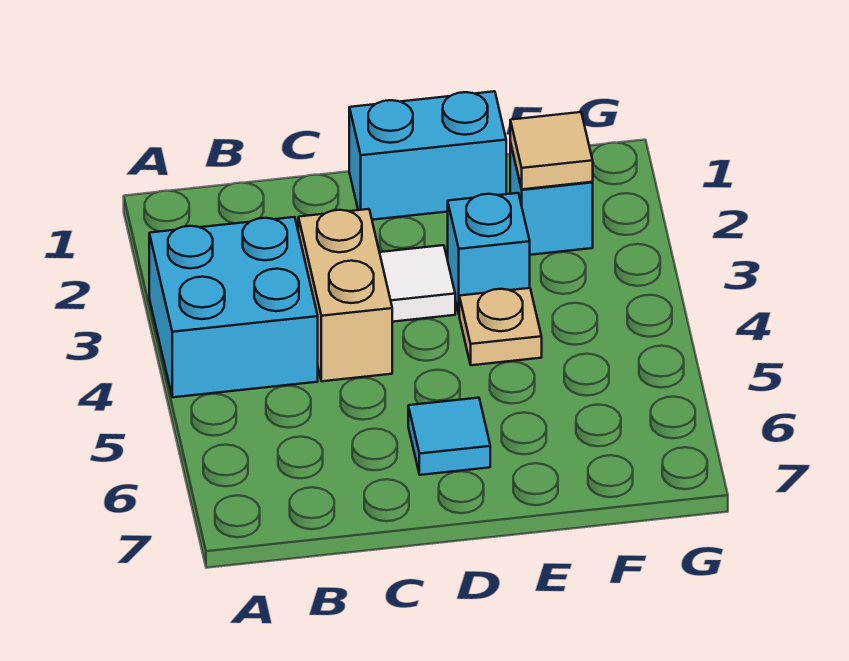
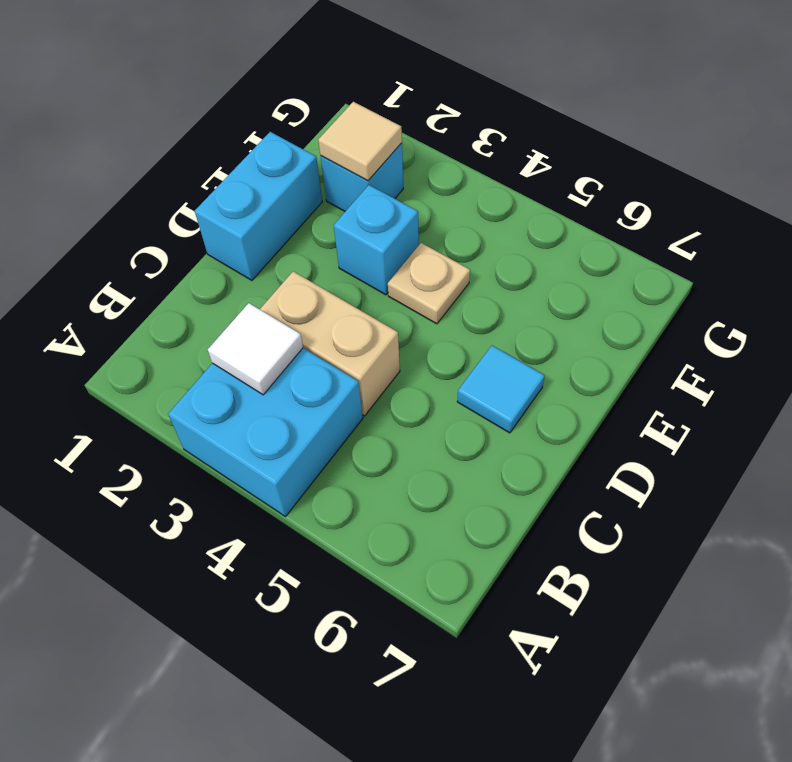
white tile D3 level 1 -> white tile B3 level 2

